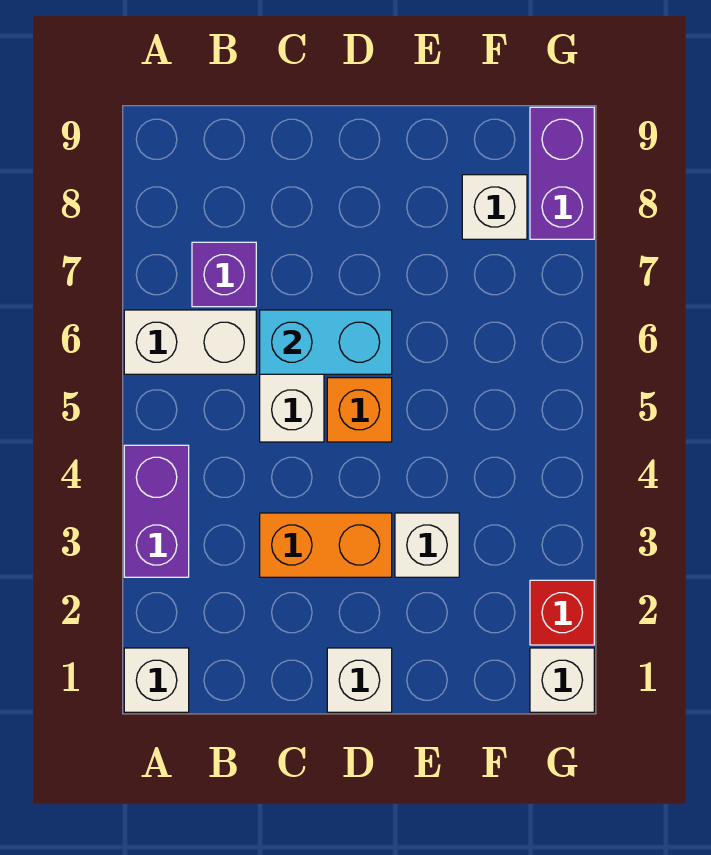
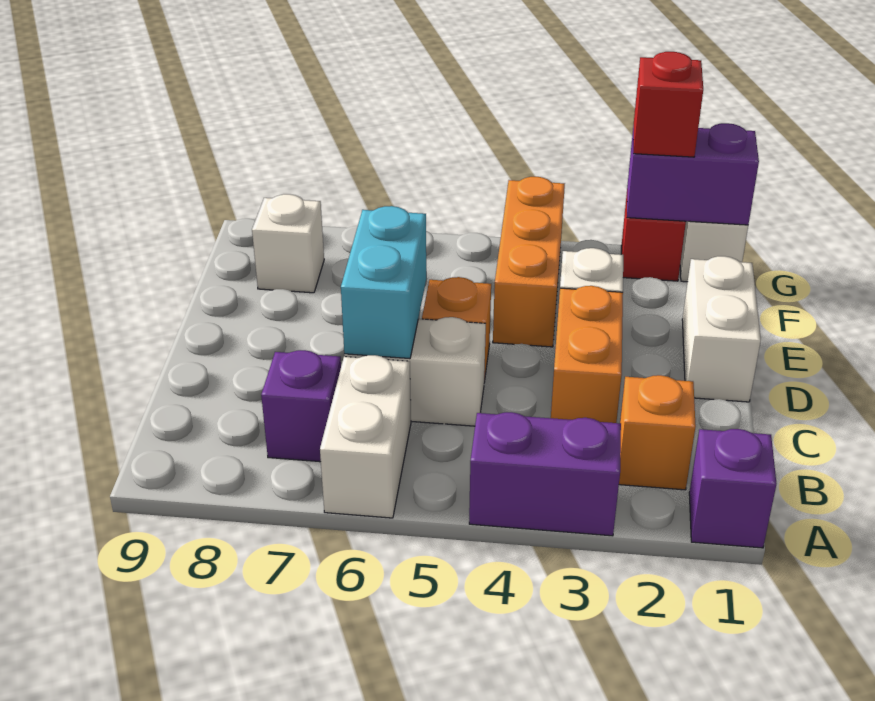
white brick A1 level 1 -> purple brick A1 level 1
none -> orange brick B2 level 1
white brick D1 level 1 -> white brick D1:E1 level 1
none -> orange brick E4:G4 level 1
none -> red brick G2 level 3
purple brick G8:G9 level 1 -> purple brick G1:G2 level 2

